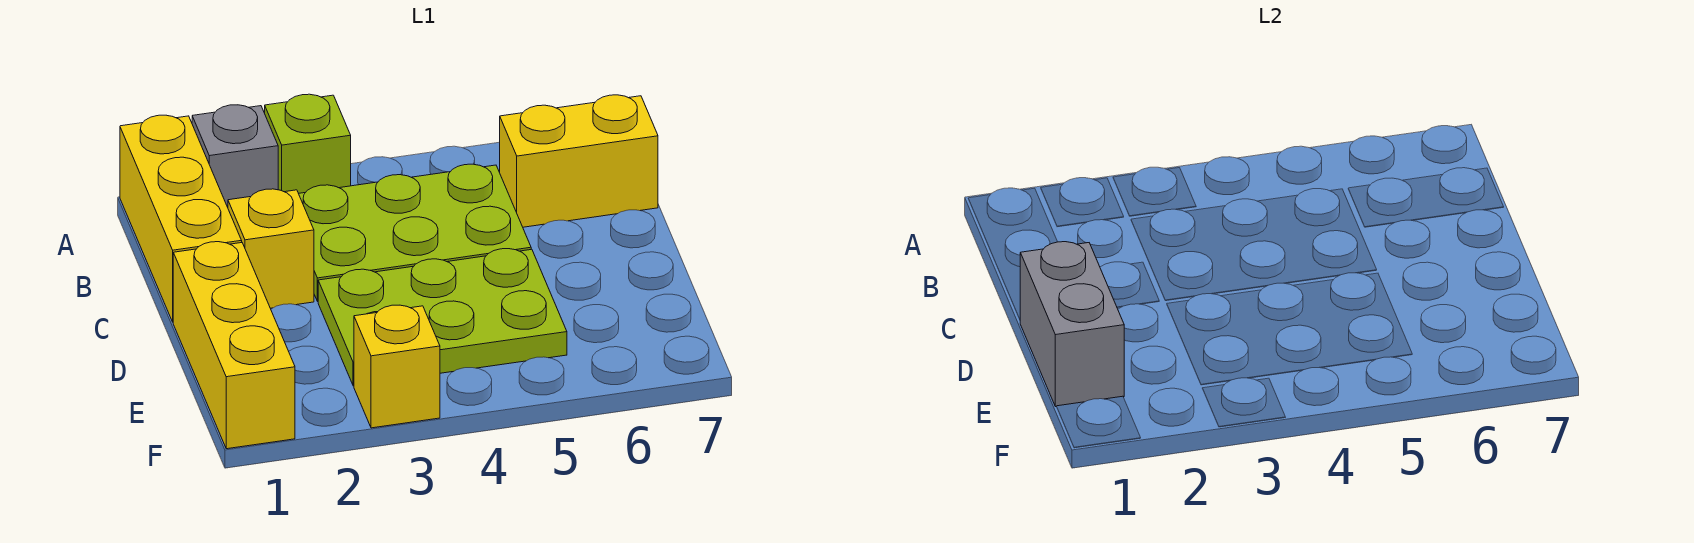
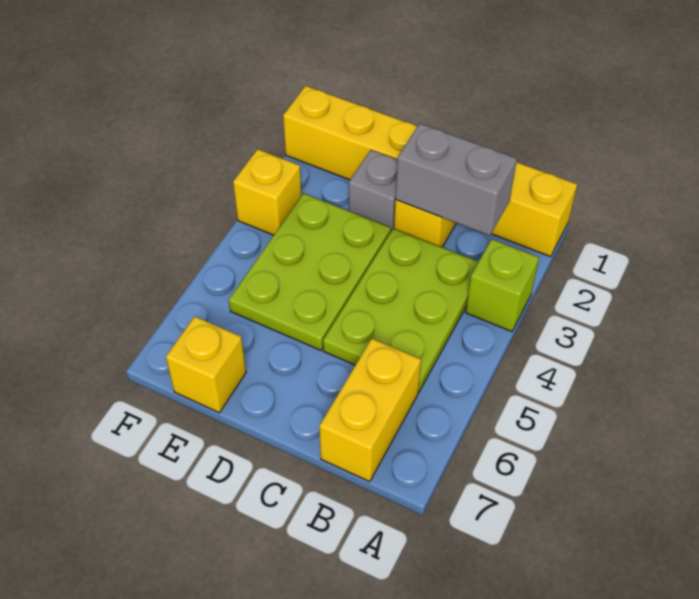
grey brick A2 level 1 -> grey brick D2 level 1
grey brick D1:E1 level 2 -> grey brick B2:C2 level 2
none -> yellow brick E7 level 1

